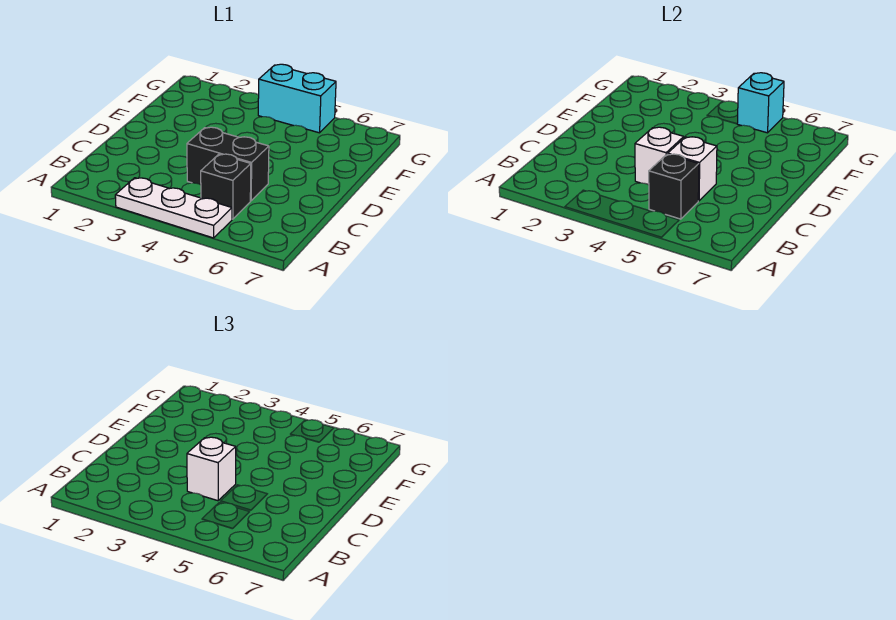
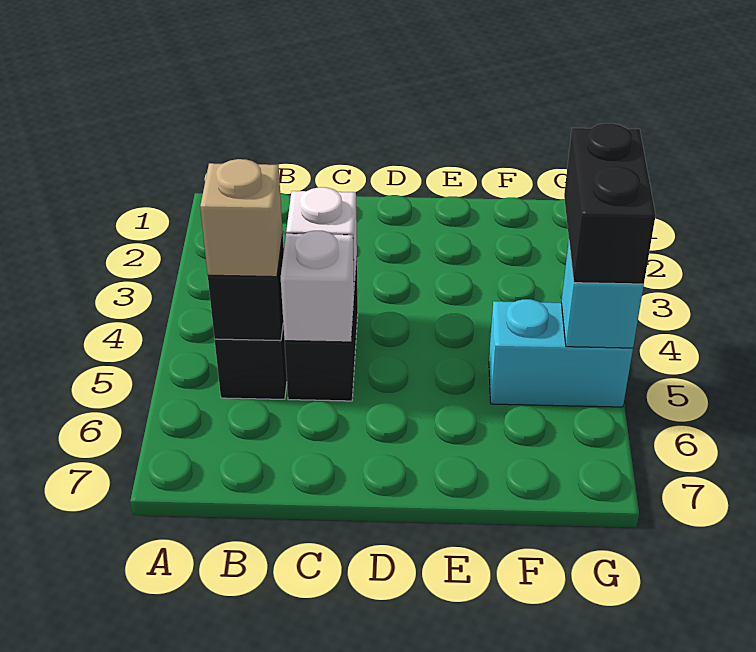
white plate A3:A5 level 1 -> none
none -> tan brick B5 level 3
white brick C4 level 3 -> none
cyan brick G4:G5 level 1 -> cyan brick F5:G5 level 1
none -> black brick G4:G5 level 3

